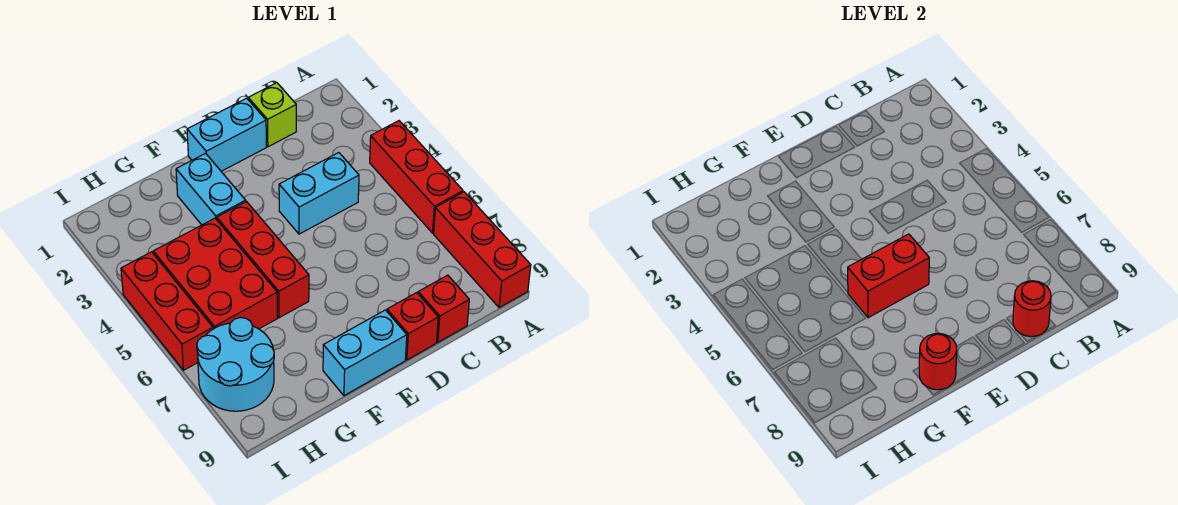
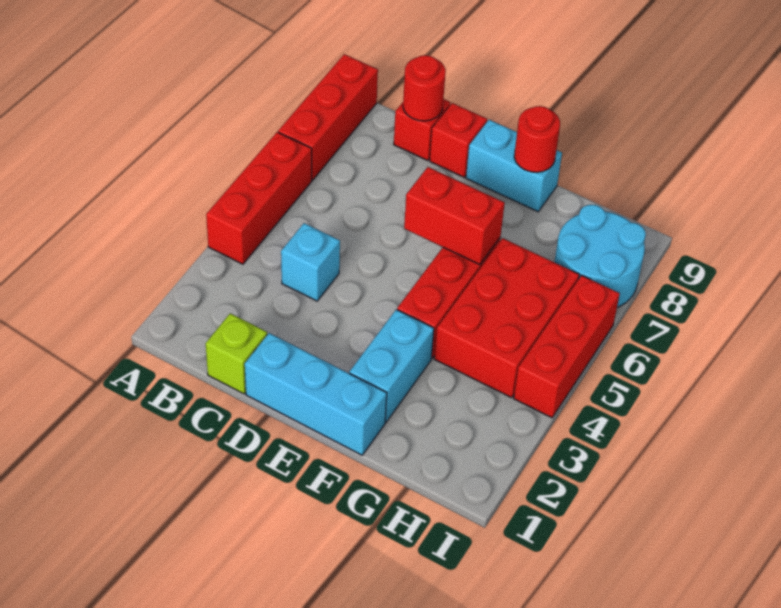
cyan brick C4:D4 level 1 -> cyan brick C4 level 1
cyan brick D1:E1 level 1 -> cyan brick D1:F1 level 1

